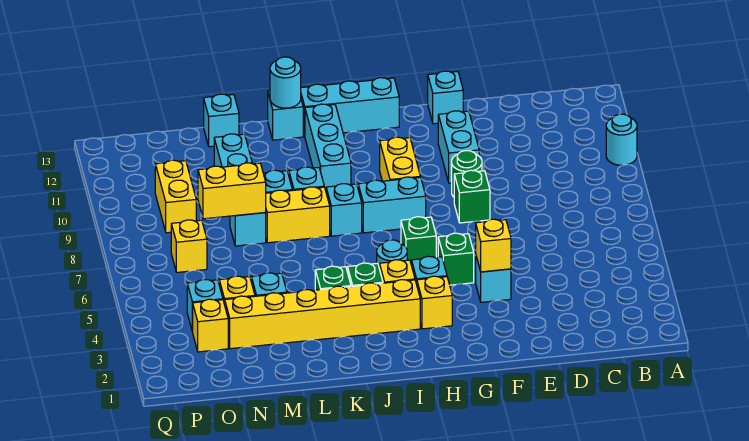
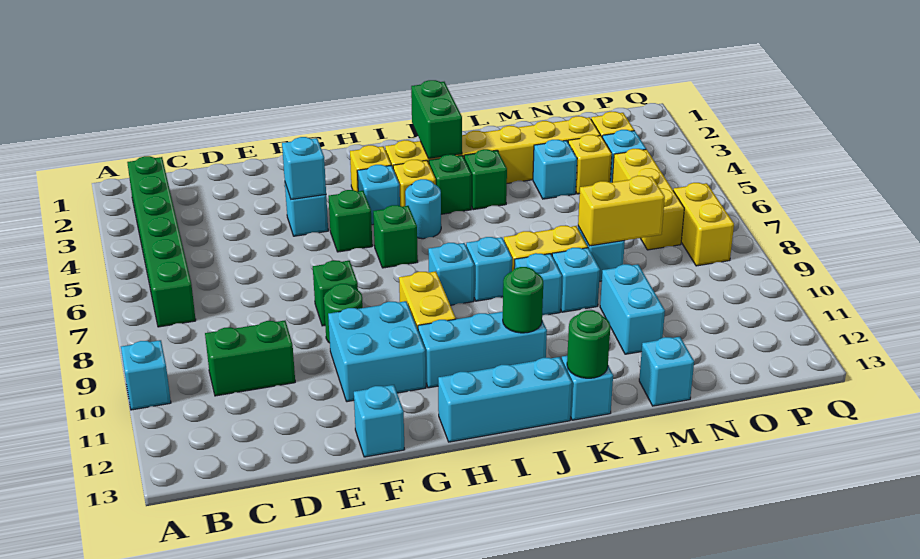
cyan round brick A10 level 1 -> cyan brick A10 level 1
none -> green brick B2:B7 level 1
none -> green brick C10:D10 level 1
yellow brick F4 level 2 -> cyan brick F4 level 2
cyan brick F10:F11 level 1 -> cyan brick F10:G11 level 1
cyan brick H8:I8 level 1 -> cyan brick I8 level 1
none -> green brick J2:J3 level 2
cyan brick J10:J12 level 1 -> cyan brick H11:J11 level 1
none -> green round brick J11 level 2
cyan round brick K13 level 2 -> green round brick K13 level 2
yellow brick O7 level 1 -> yellow brick O5:O7 level 1
yellow brick O9:O10 level 1 -> yellow brick P7:P8 level 1

